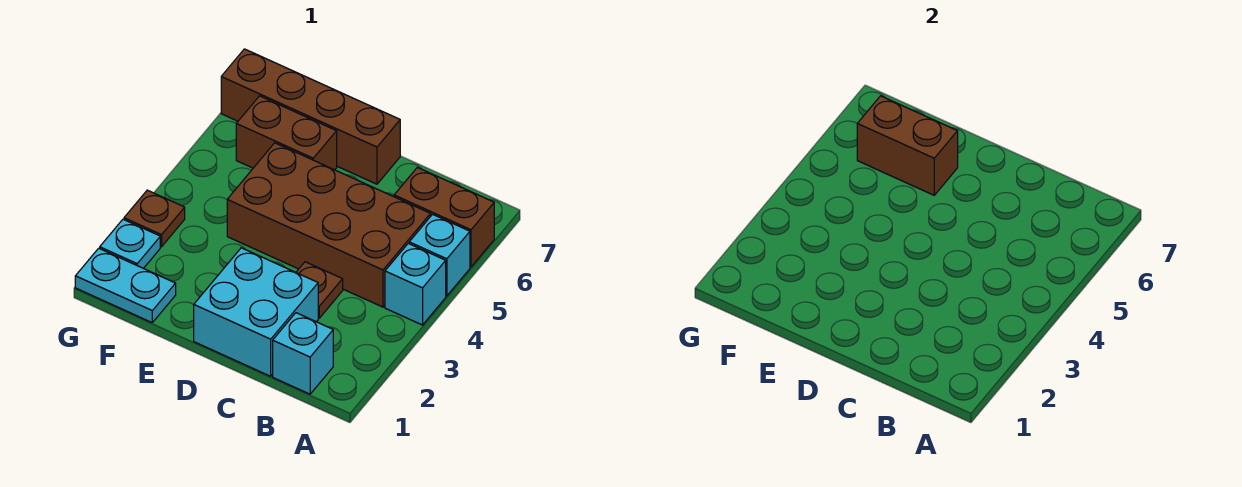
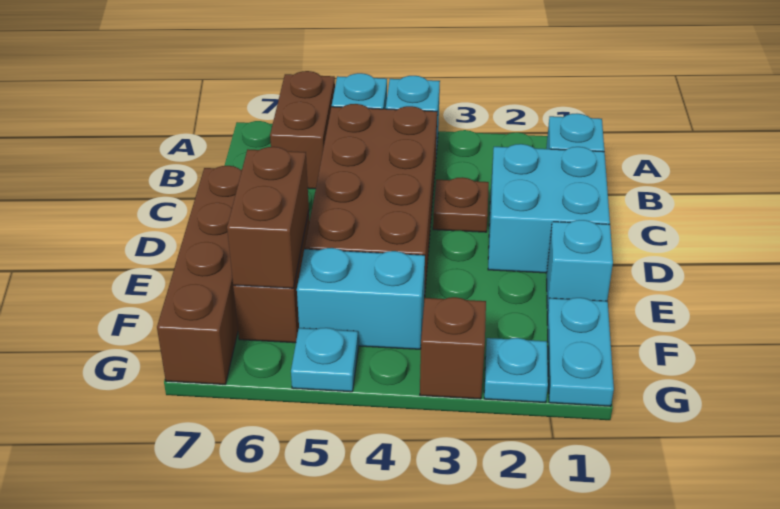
none -> cyan brick E1 level 1
none -> cyan brick F4:F5 level 1
brown plate G3 level 1 -> brown brick G3 level 1
none -> cyan plate G5 level 1

